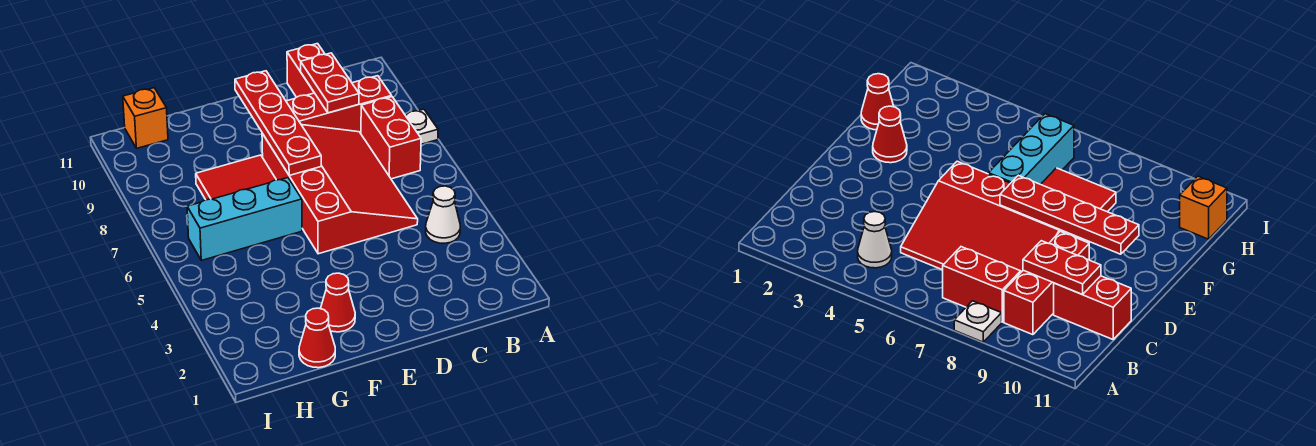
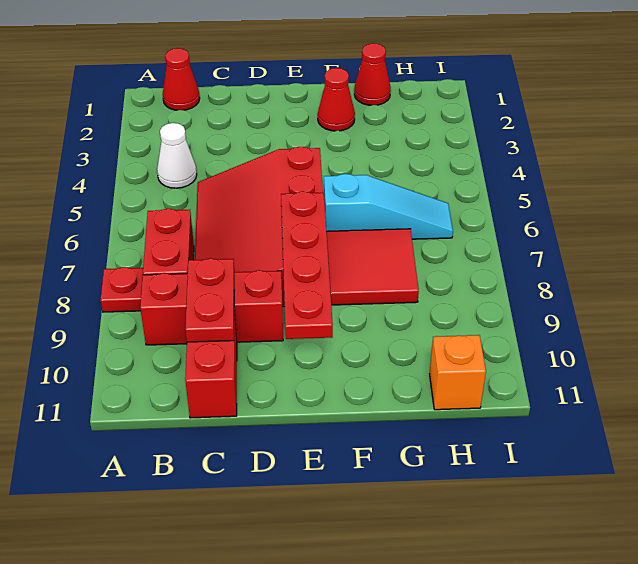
white plate A8 level 1 -> red plate A8 level 1
none -> red cone B1 level 1
cyan brick F6:H6 level 1 -> cyan slope F6:H6 level 1 top F

